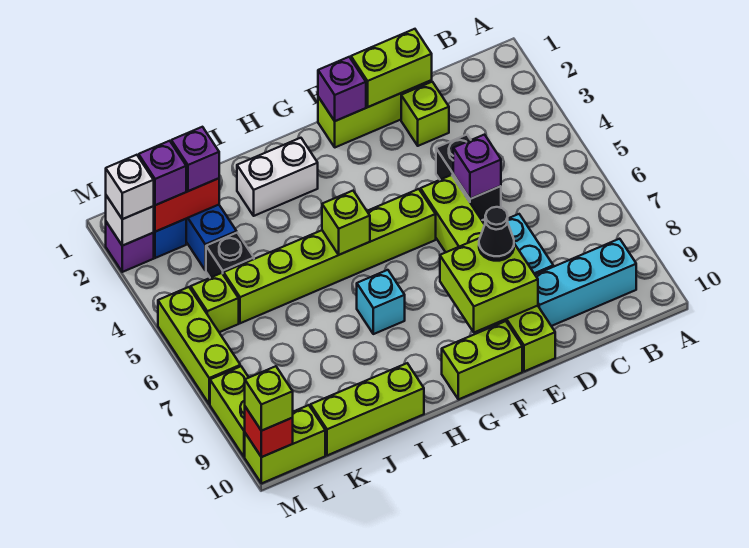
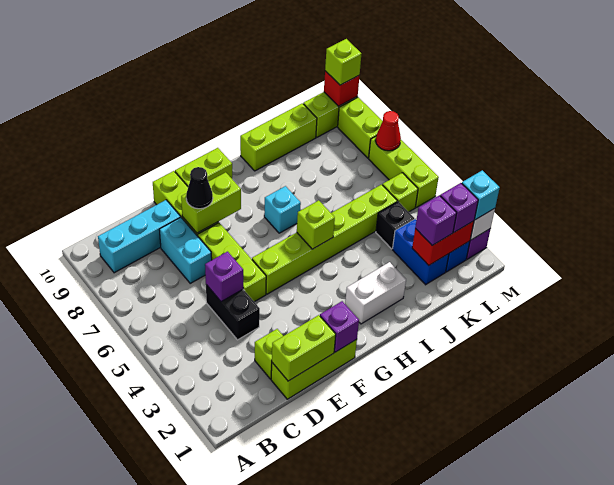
lime brick E8:F9 level 2 -> lime brick E8:F8 level 2
white brick M2 level 3 -> cyan brick M2 level 3
none -> red cone M7 level 2

